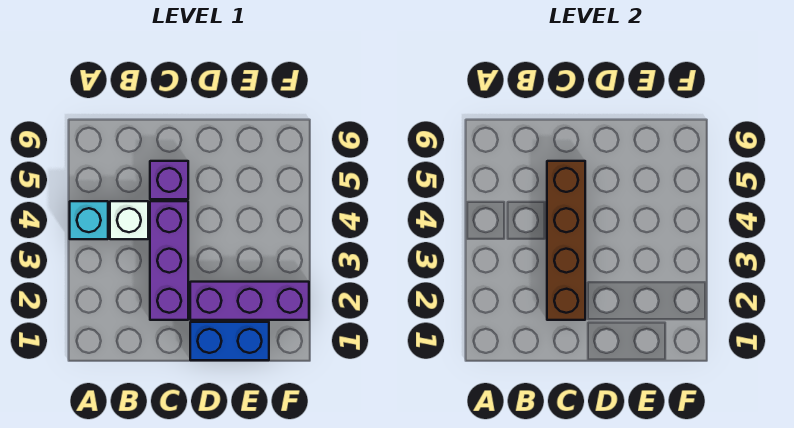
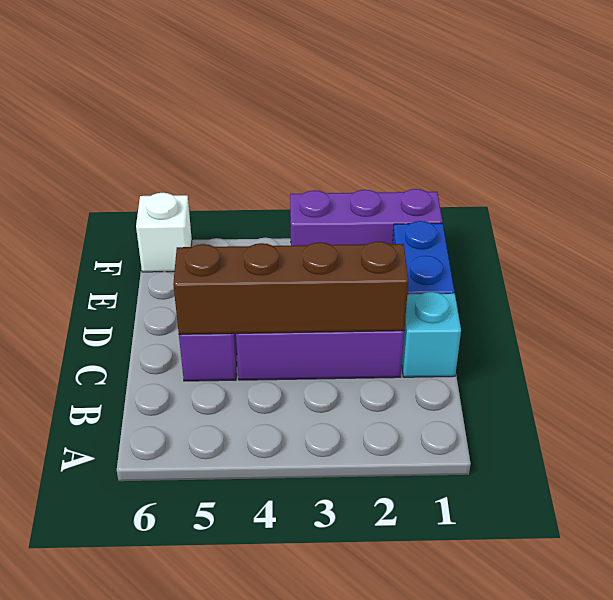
cyan brick A4 level 1 -> cyan brick C1 level 1
white brick B4 level 1 -> white brick F6 level 1
purple brick D2:F2 level 1 -> purple brick F1:F3 level 1

